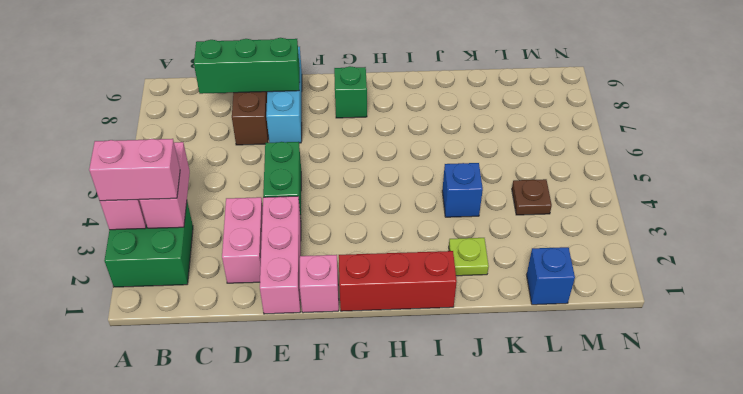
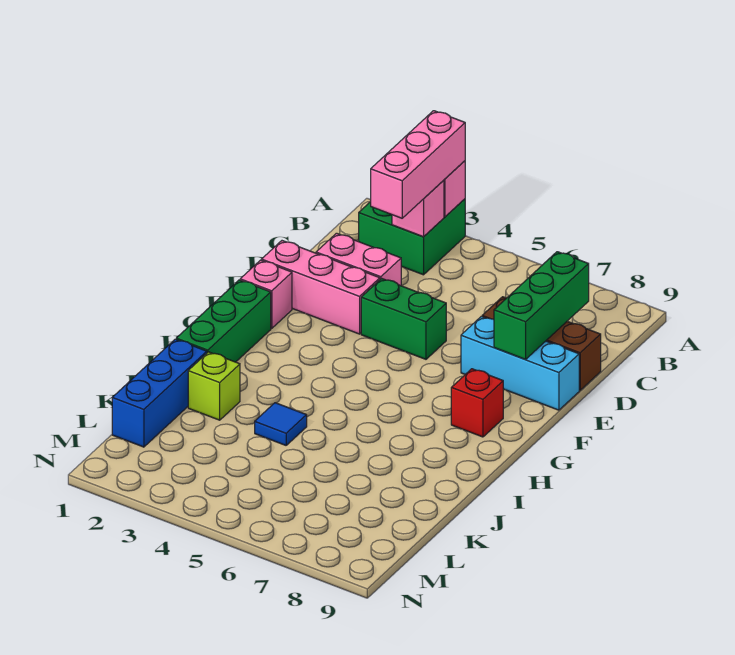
pink brick A3:B3 level 3 -> pink brick A3:C3 level 3
pink brick B3:B4 level 2 -> pink brick B3 level 2
red brick G1:I1 level 1 -> green brick G1:I1 level 1
green brick G8 level 1 -> red brick G8 level 1
lime plate J2 level 1 -> lime brick J2 level 1
blue brick J4 level 1 -> blue tile J4 level 1
blue brick L1 level 1 -> blue brick J1:L1 level 1
brown plate L4 level 1 -> none

